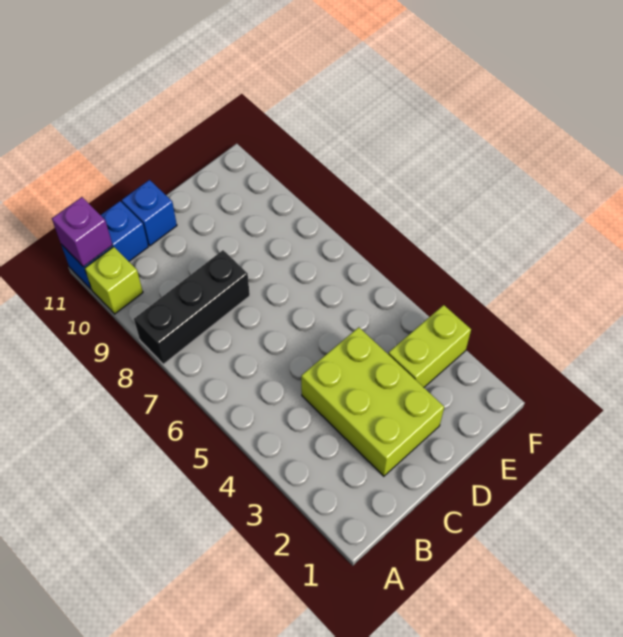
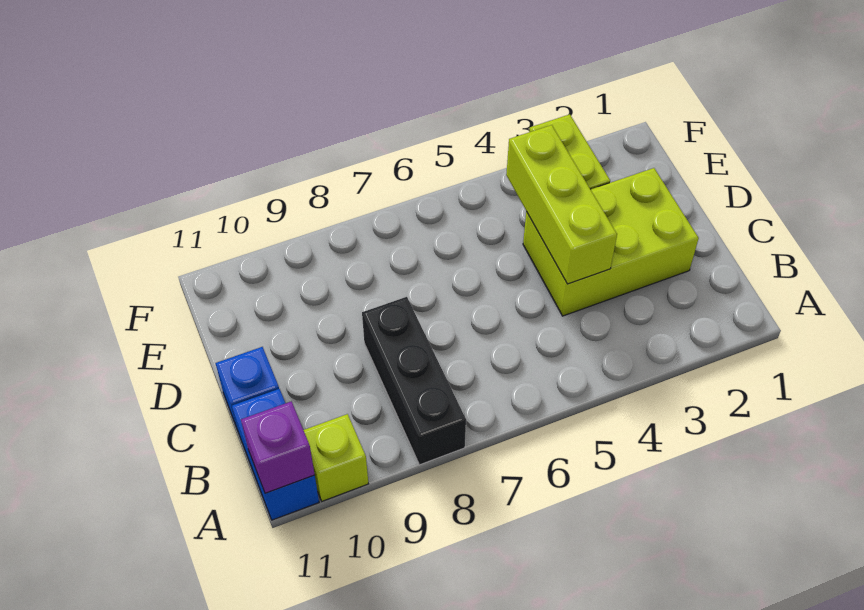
none -> lime brick C4:E4 level 2

